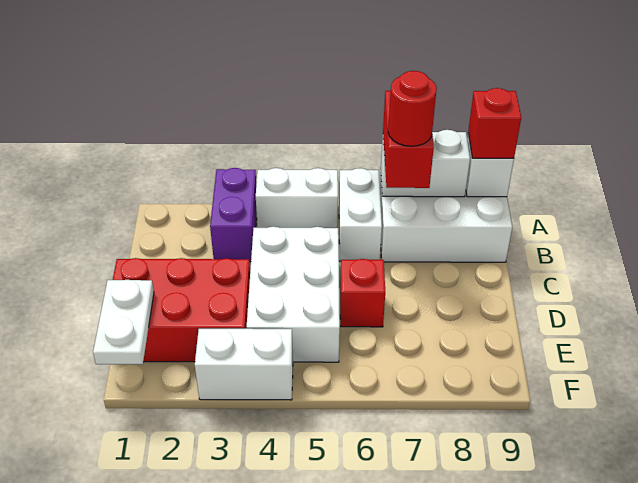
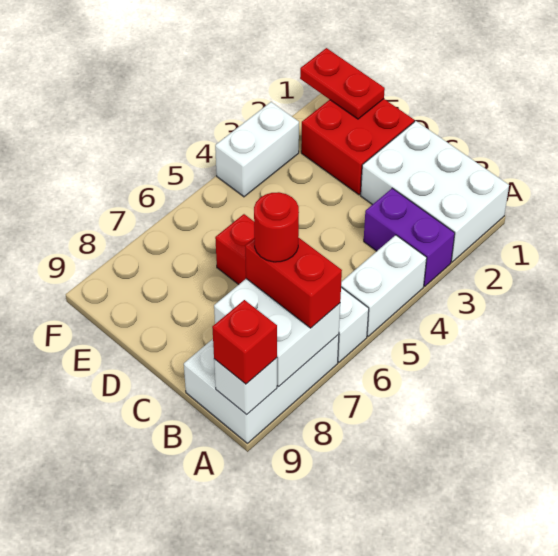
white brick A7:A8 level 2 -> white brick A7:B8 level 2
white brick C4:E5 level 1 -> white brick A1:C2 level 1
red brick D1:E3 level 1 -> red brick D1:E2 level 1
white plate E1:F1 level 2 -> red plate E1:F1 level 2

